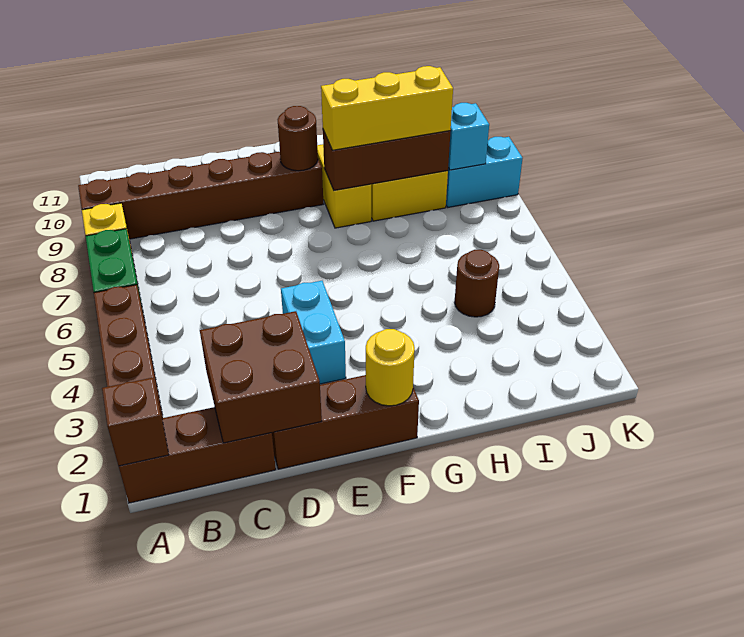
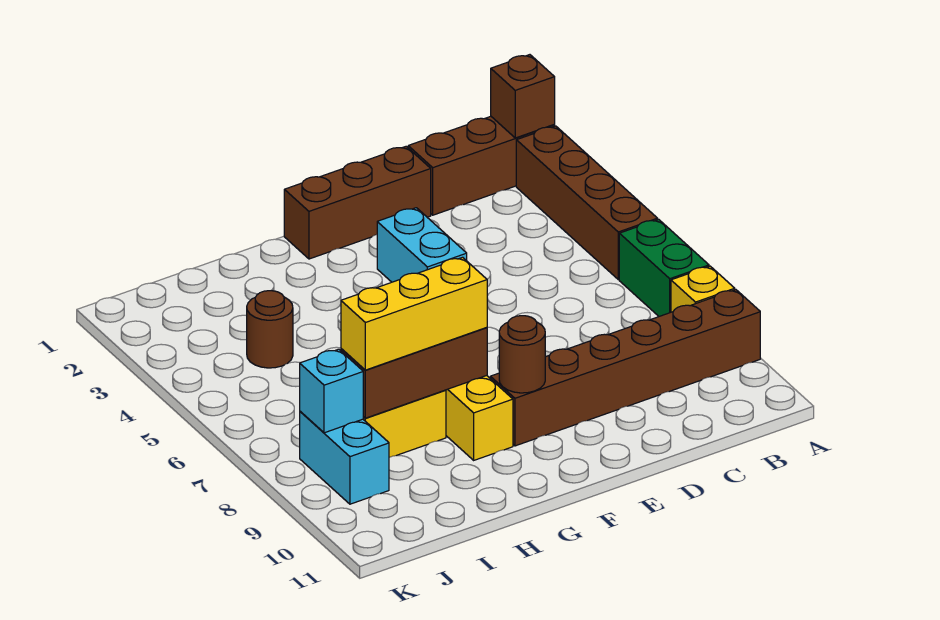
brown brick C1:D2 level 2 -> none
yellow round brick F1 level 2 -> none
cyan brick J8:K8 level 1 -> cyan brick J8:J9 level 1

